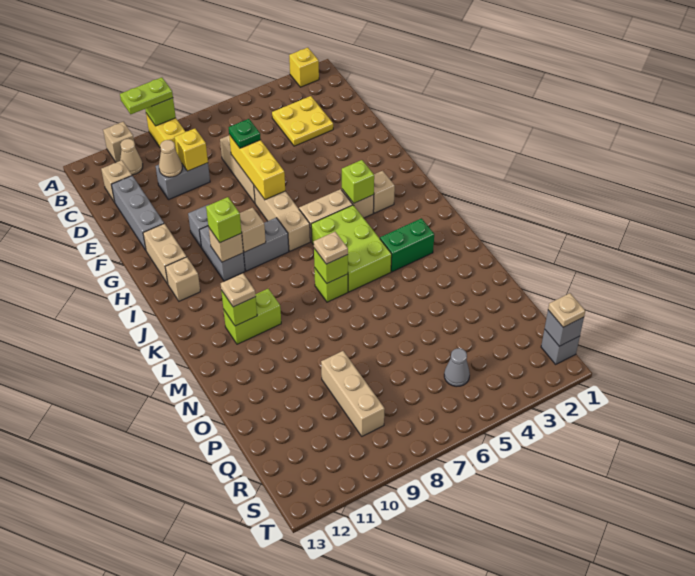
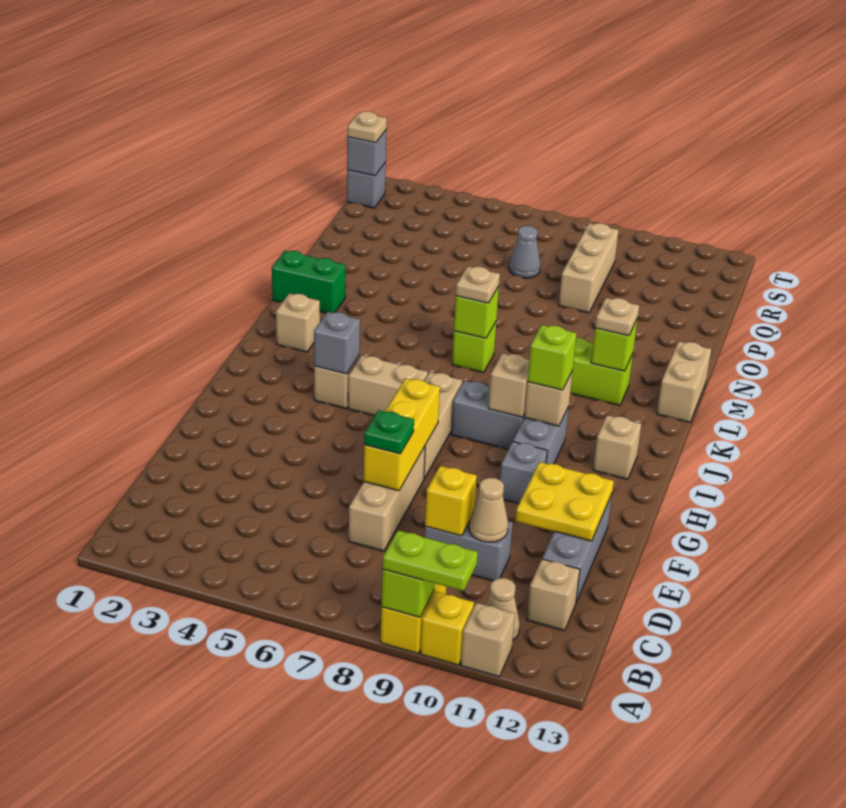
yellow brick A2 level 1 -> yellow brick A10 level 1
yellow plate C3:D4 level 1 -> yellow plate E11:F12 level 2
tan brick G12:H12 level 1 -> tan brick L13:M13 level 1
tan brick I3 level 1 -> tan brick K2 level 1
lime brick I4 level 2 -> grey brick I4 level 2
lime brick J5:L6 level 1 -> none
green brick L3:L4 level 1 -> green brick M1:M2 level 1
grey cone R5 level 1 -> grey cone Q7 level 1

